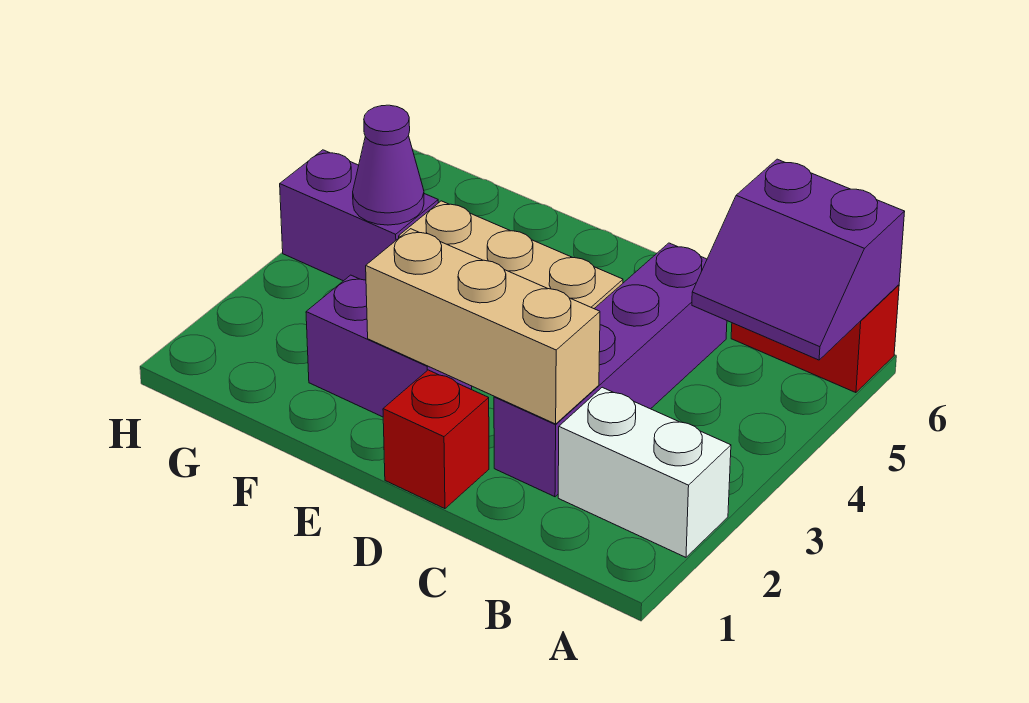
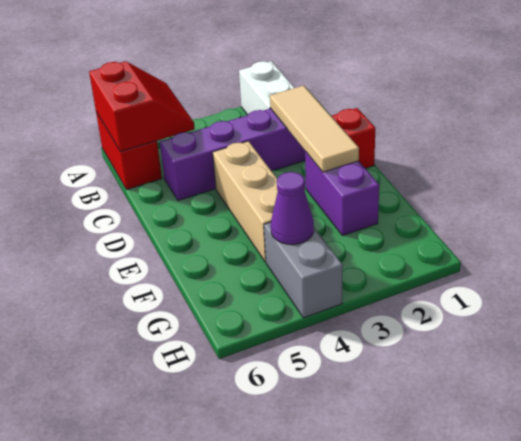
purple slope A5:B6 level 2 top 6 -> red slope A5:B6 level 2 top 6
tan brick C2:E2 level 2 -> tan tile C2:E2 level 2
purple brick G4:H4 level 1 -> grey brick G4:H4 level 1

